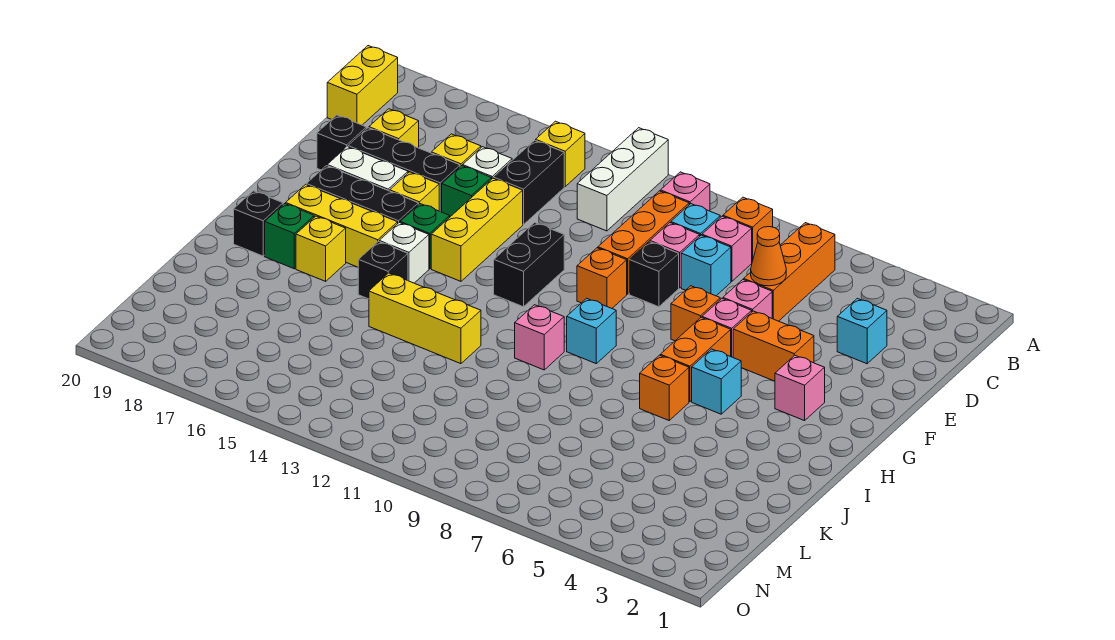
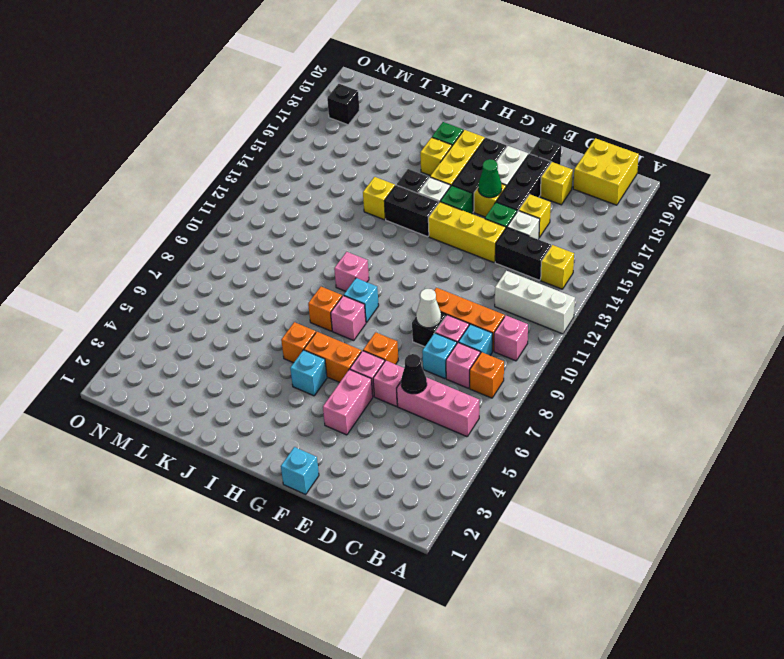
orange brick B6:D6 level 1 -> pink brick B6:D6 level 1
yellow brick B20:C20 level 1 -> yellow brick B19:C20 level 1
cyan brick D3 level 1 -> cyan brick F1 level 1
orange cone D6 level 2 -> black cone D6 level 2
none -> white cone E9 level 2
orange brick F4:F5 level 1 -> pink brick F4:F5 level 1
orange brick F10 level 1 -> orange brick I8 level 1
black brick F12:G12 level 1 -> black brick H14:I14 level 1
none -> green cone F16 level 2
pink brick G3 level 1 -> pink brick H8 level 1
black brick I19 level 1 -> black brick N18 level 1
yellow brick J12:J14 level 1 -> yellow brick J14 level 1

